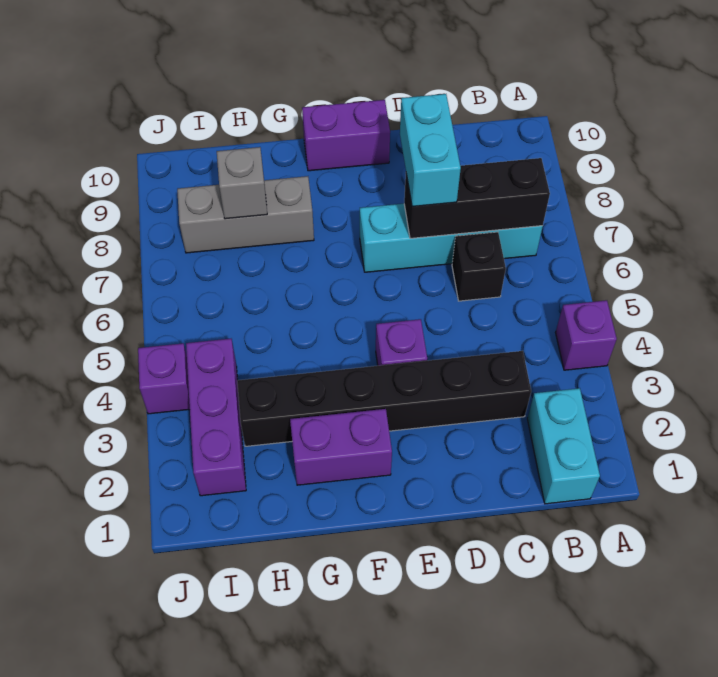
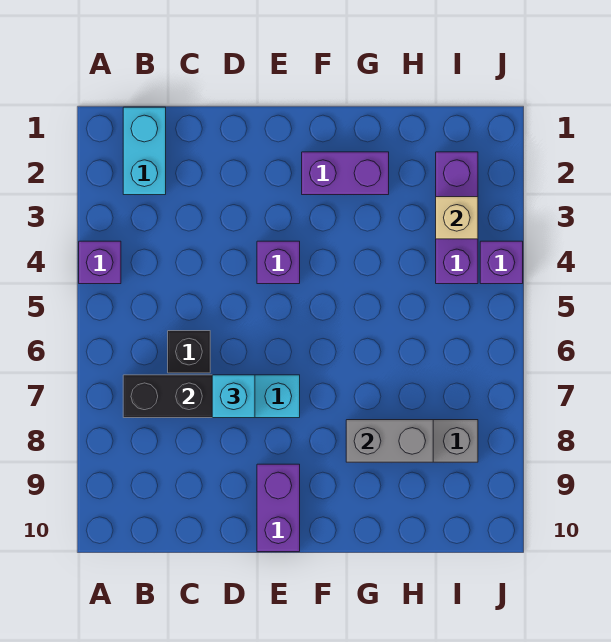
black brick C3:H3 level 1 -> none
cyan brick D7:D8 level 3 -> cyan brick D7 level 3
purple brick E10:F10 level 1 -> purple brick E9:E10 level 1
grey brick H8 level 2 -> grey brick G8:H8 level 2
none -> tan brick I3 level 2

